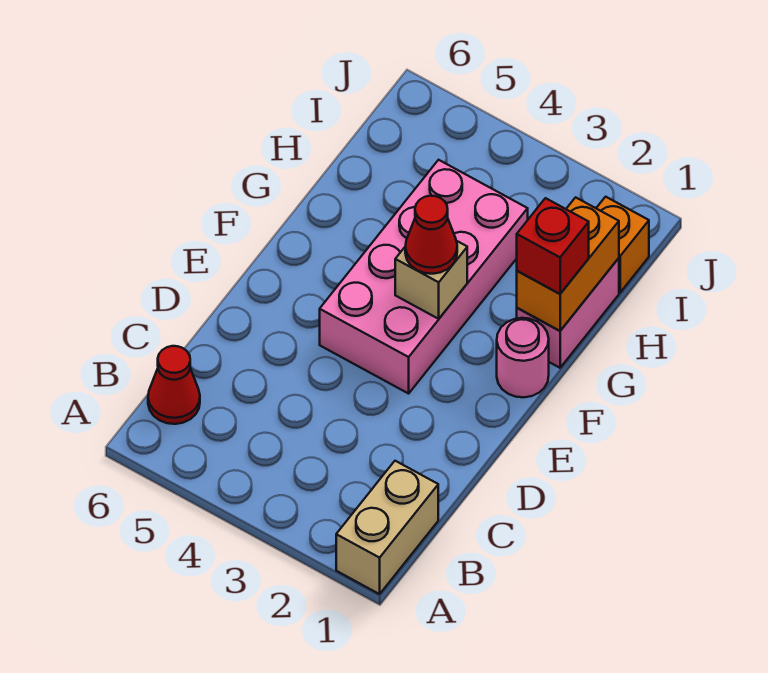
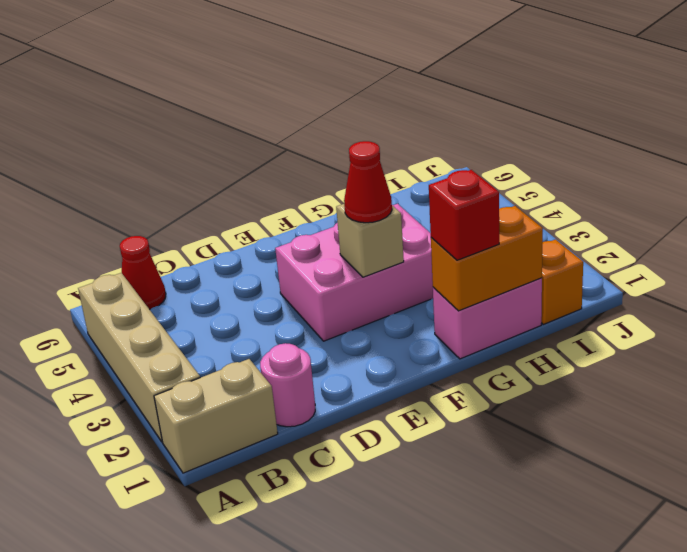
none -> tan brick A2:A5 level 1
pink brick E3:H4 level 1 -> pink brick E3:G4 level 1
pink round brick F1 level 1 -> pink round brick C1 level 1

